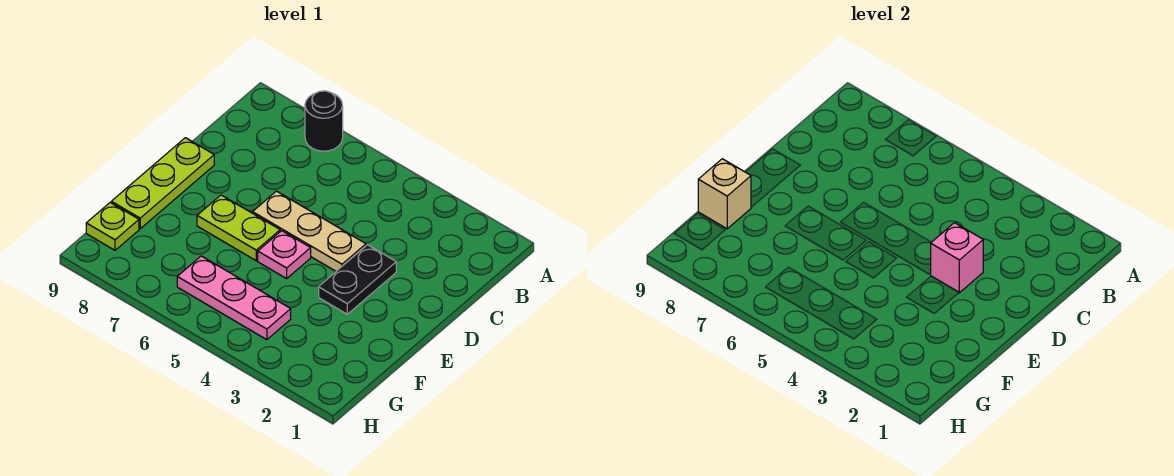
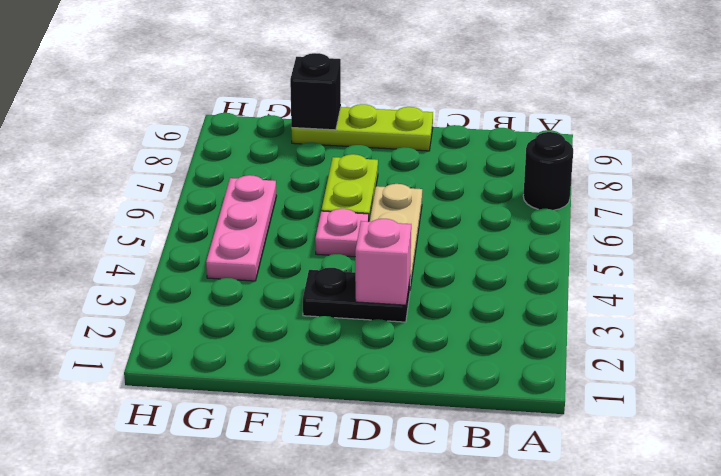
tan brick F9 level 2 -> black brick F9 level 2
lime plate G9 level 1 -> none

